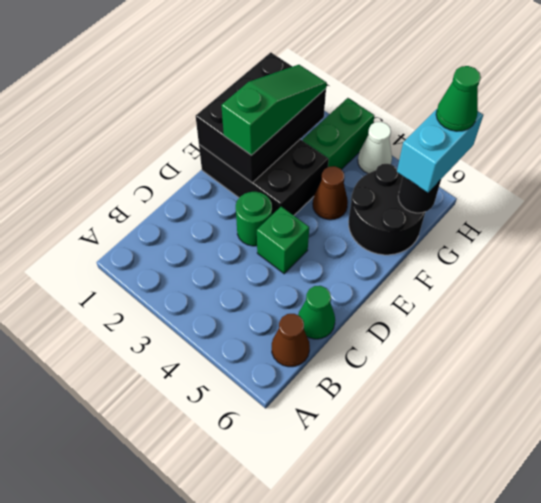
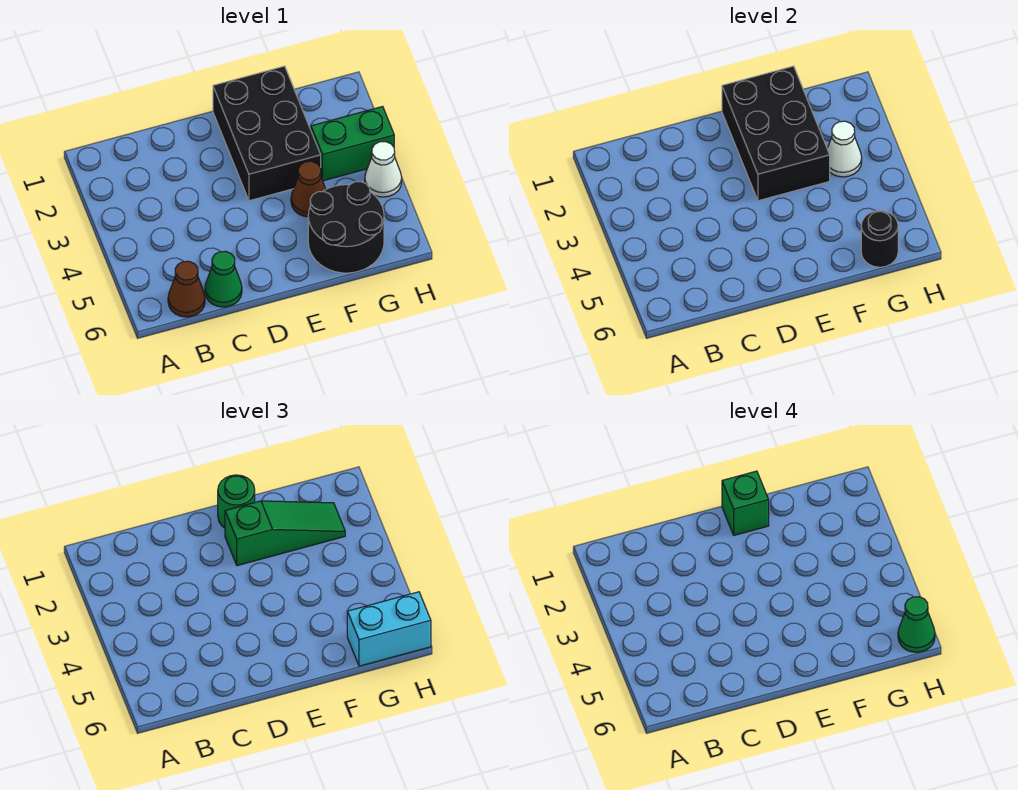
green round brick D3 level 1 -> green round brick E1 level 3
green brick D4 level 1 -> green brick E1 level 4
black brick E1:G2 level 2 -> black brick E1:F3 level 2
none -> white cone G3 level 2

